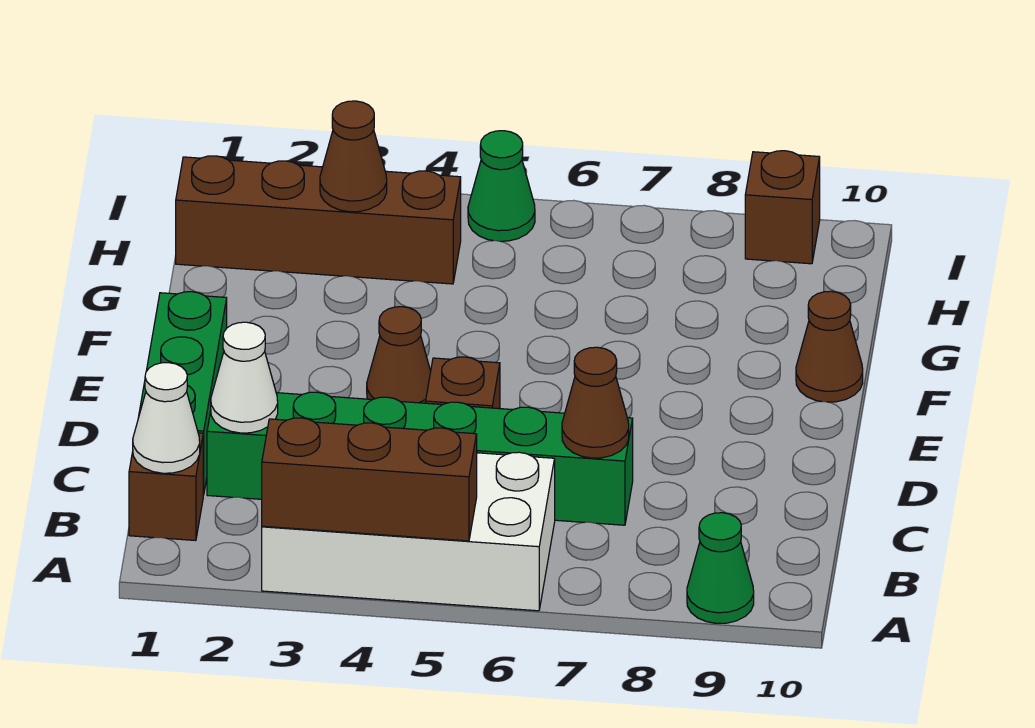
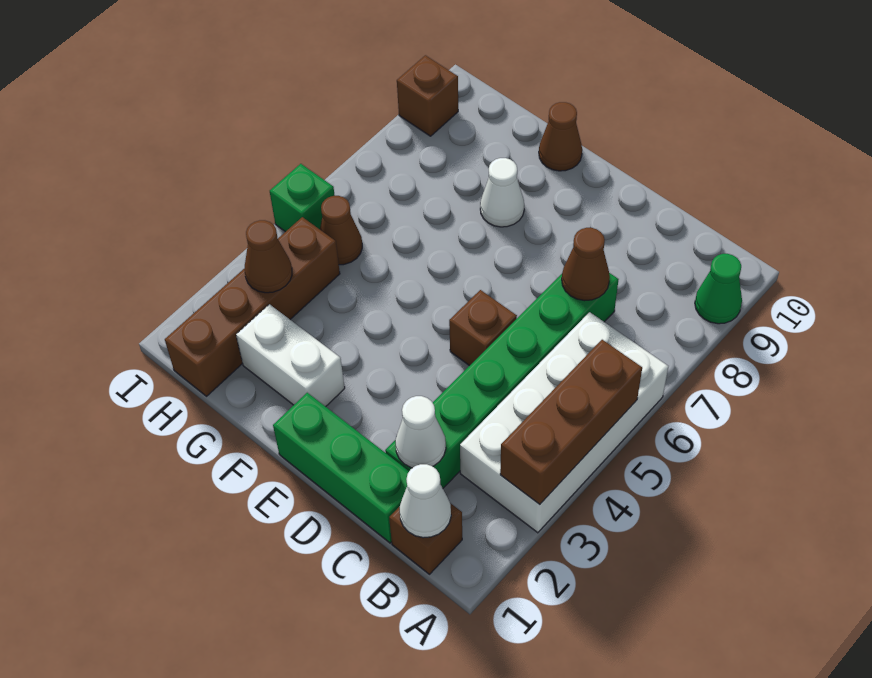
brown cone E4 level 1 -> brown cone H5 level 1
none -> white brick F2:G2 level 1
none -> white cone F8 level 1
green cone I5 level 1 -> green brick I5 level 1

